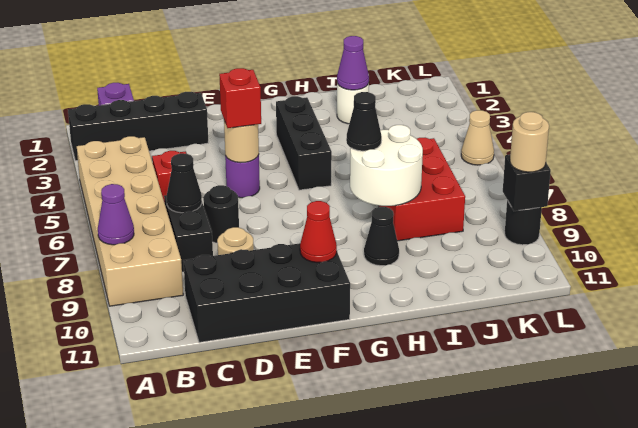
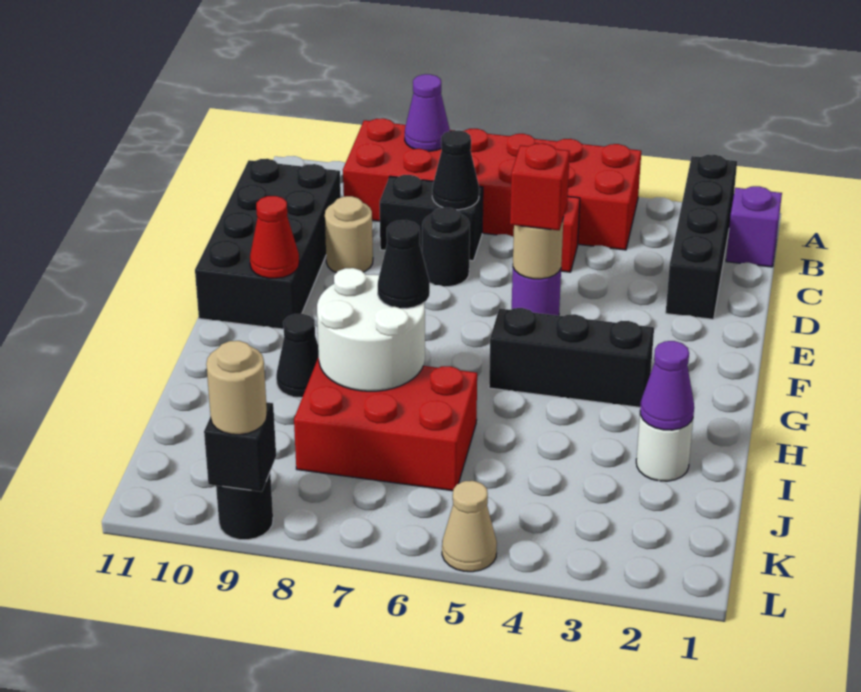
tan brick A4:B9 level 1 -> red brick A4:B9 level 1

